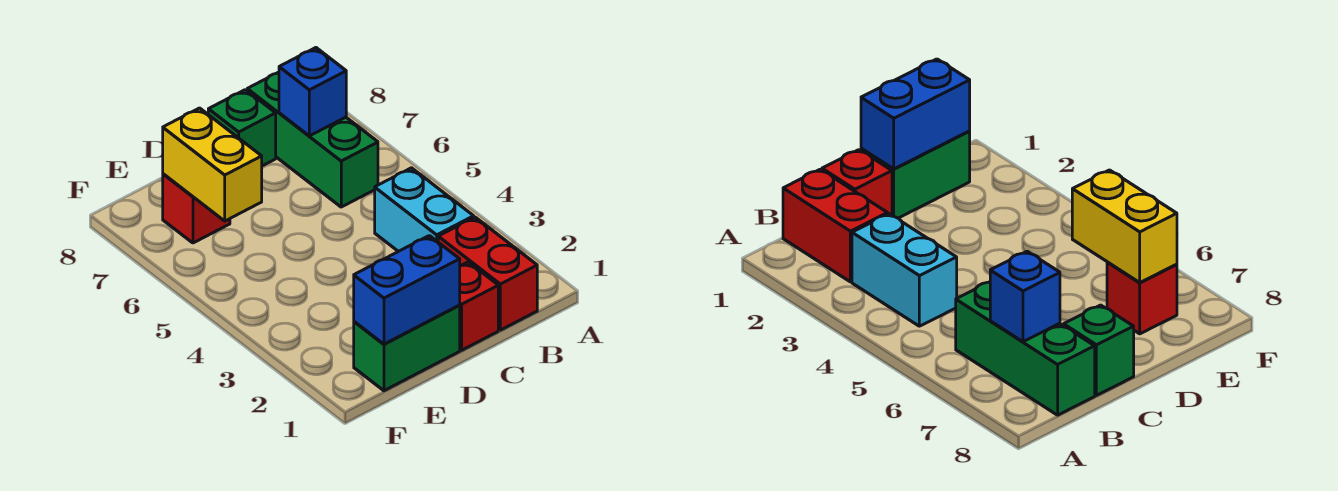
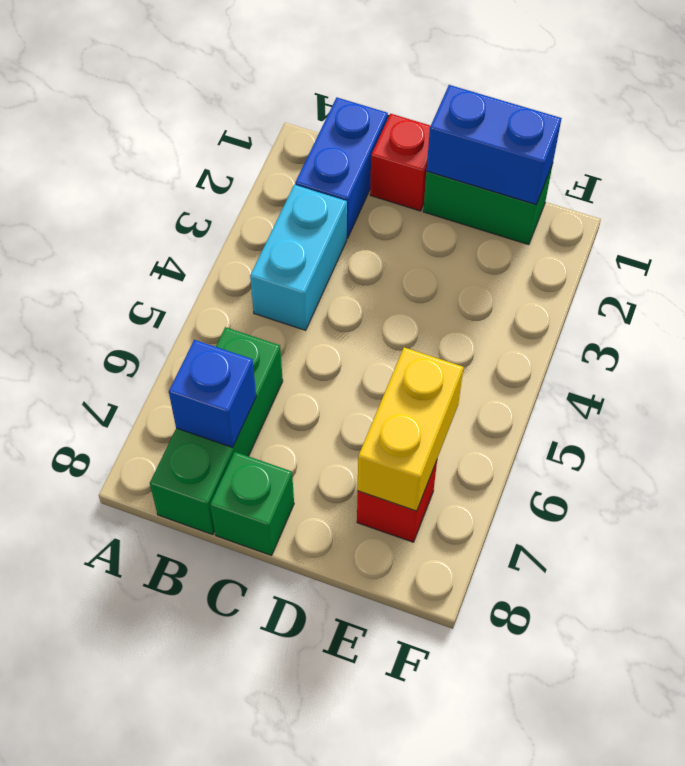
red brick B1:B2 level 1 -> blue brick B1:B2 level 1

